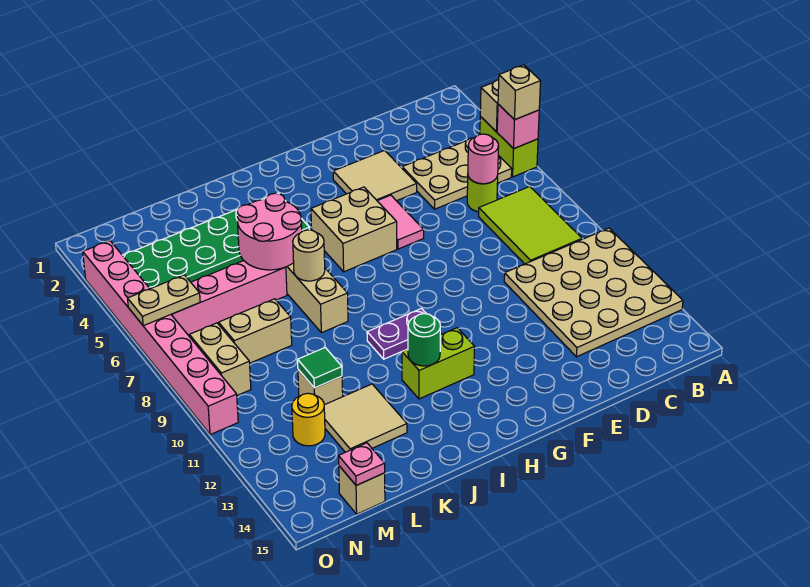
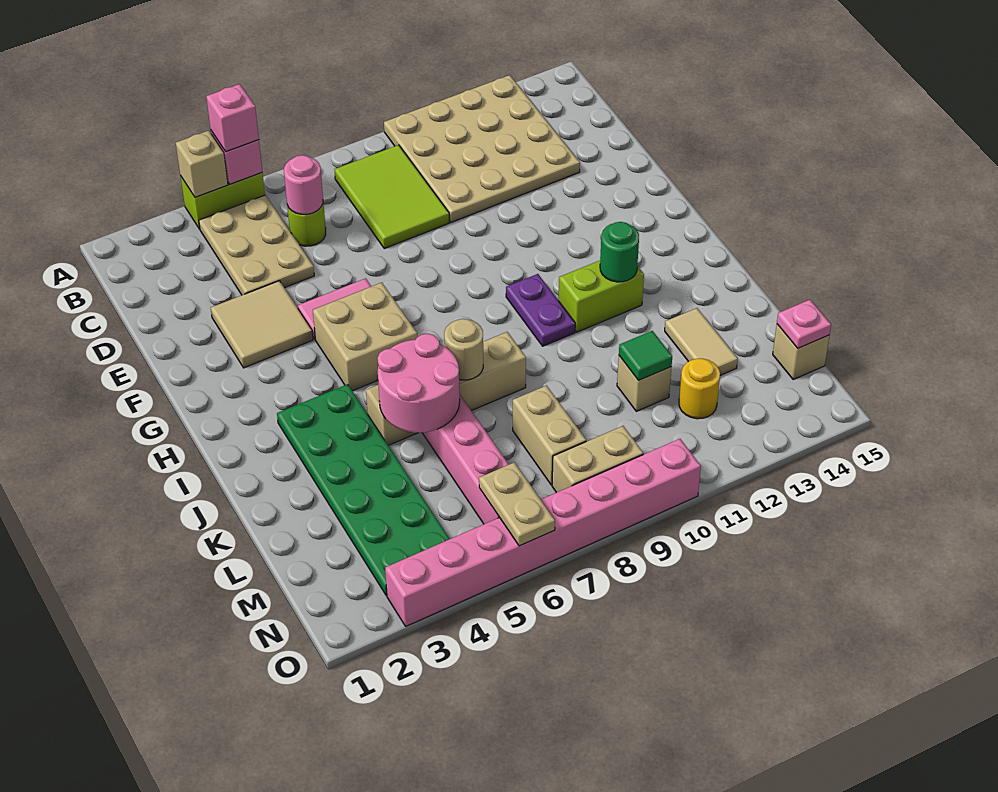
tan brick A5 level 3 -> pink brick A5 level 3
lime tile B7:C9 level 1 -> lime tile B8:D9 level 1
lime brick H12:I12 level 1 -> lime brick I11:I12 level 1
tan tile K12:L13 level 1 -> tan tile K13:L13 level 1

